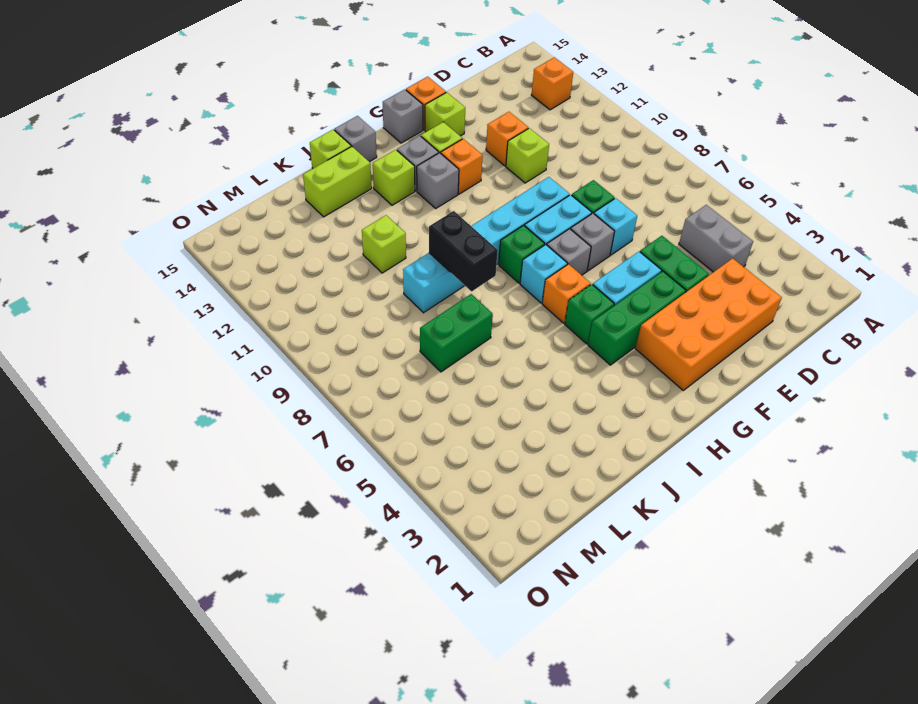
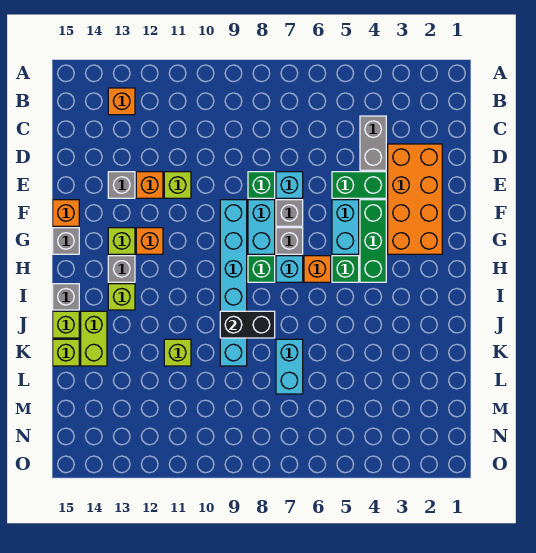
grey brick C4:C5 level 1 -> grey brick C4:D4 level 1
lime brick F14 level 1 -> lime brick K15 level 1
grey brick H12 level 1 -> grey brick E13 level 1
green brick K7:L7 level 1 -> cyan brick K7:L7 level 1

